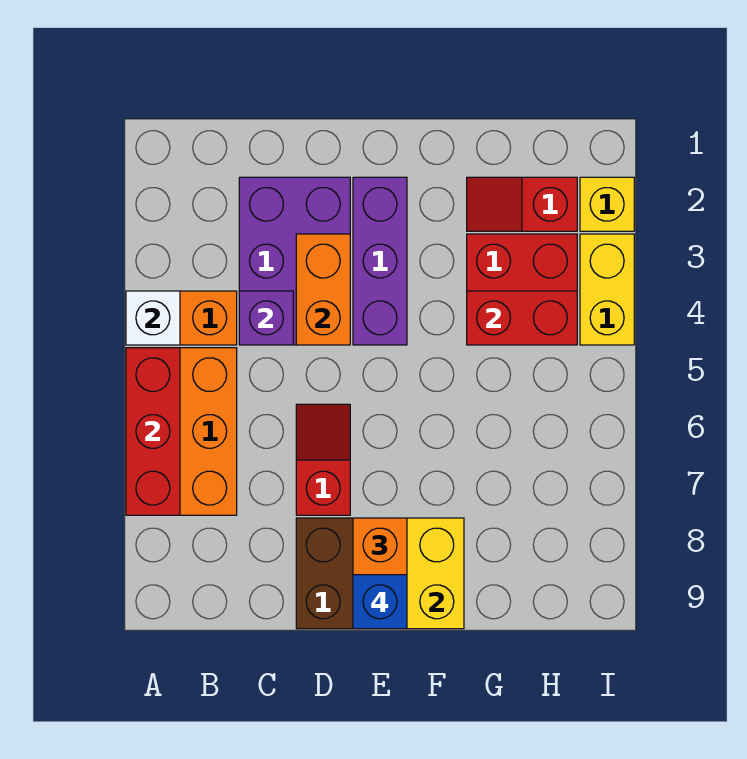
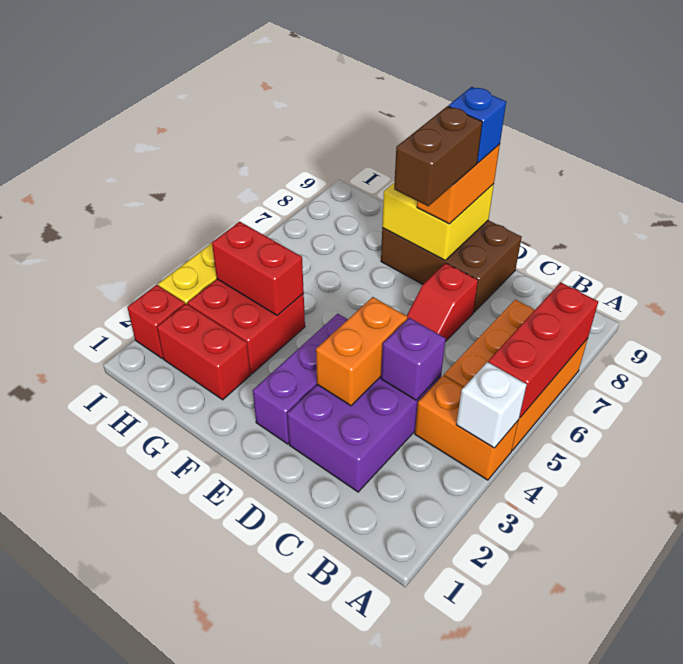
none -> brown brick E7:E8 level 4
red slope G2:H2 level 1 top H -> red brick G2:H2 level 1
yellow brick I2 level 1 -> red brick I2 level 1

